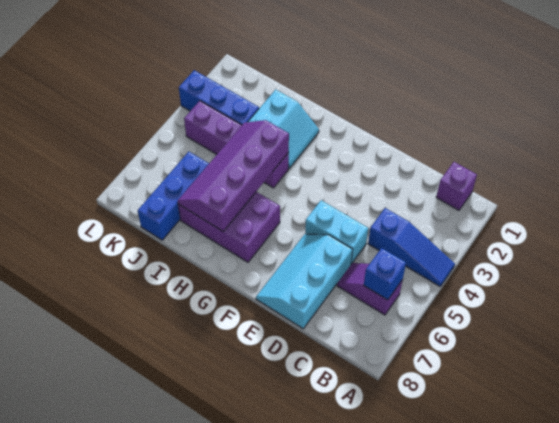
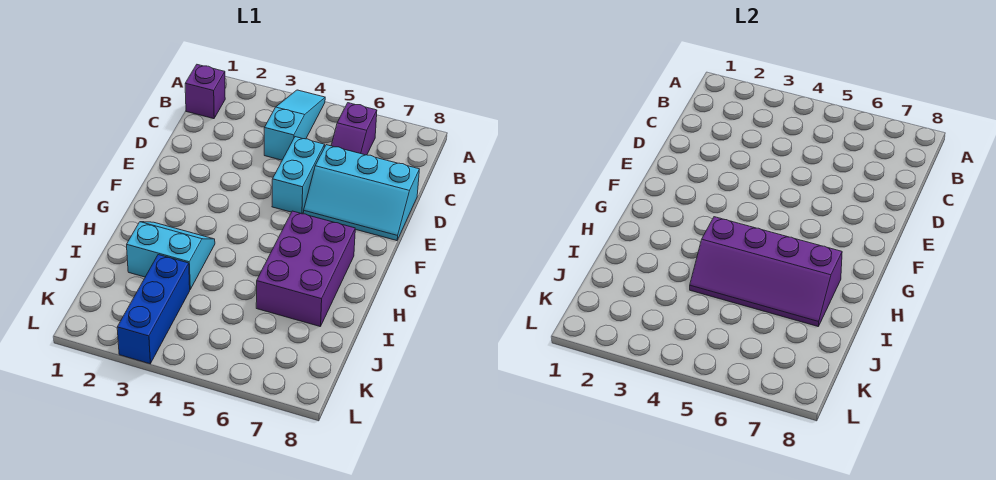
blue slope A4:C4 level 1 top C -> cyan slope A4:C4 level 1 top C
blue brick B6 level 2 -> none
purple brick H4:K4 level 1 -> none
blue brick J6:J8 level 1 -> none

